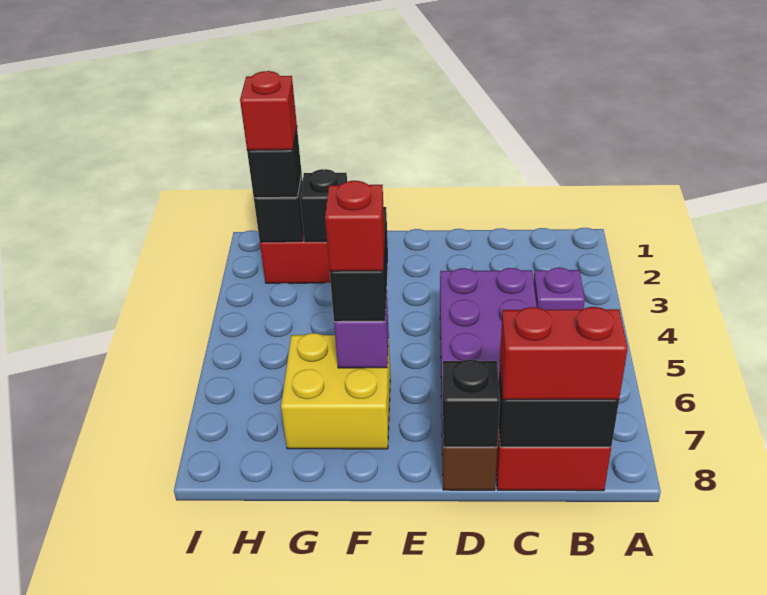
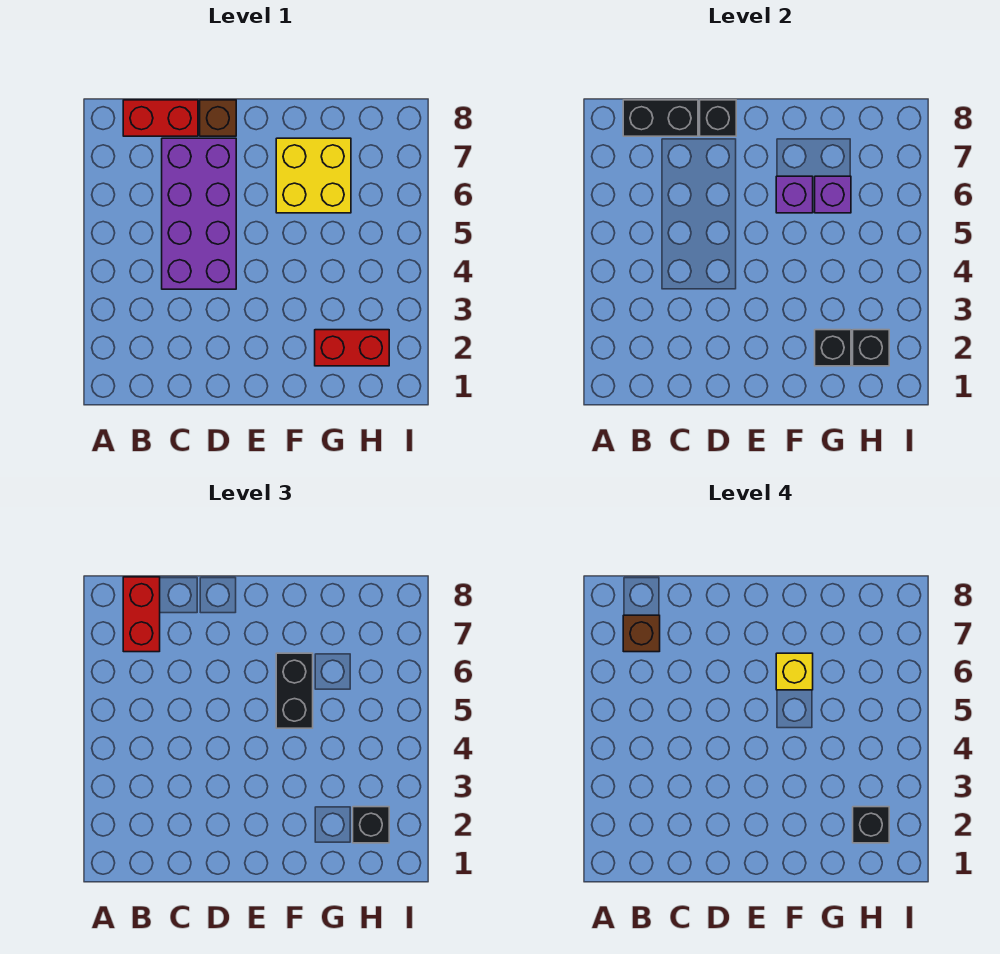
purple brick B4 level 1 -> purple brick G6 level 2
none -> brown brick B7 level 4
red brick B8:C8 level 3 -> red brick B7:B8 level 3
red brick F6 level 4 -> yellow brick F6 level 4
red brick H2 level 4 -> black brick H2 level 4

